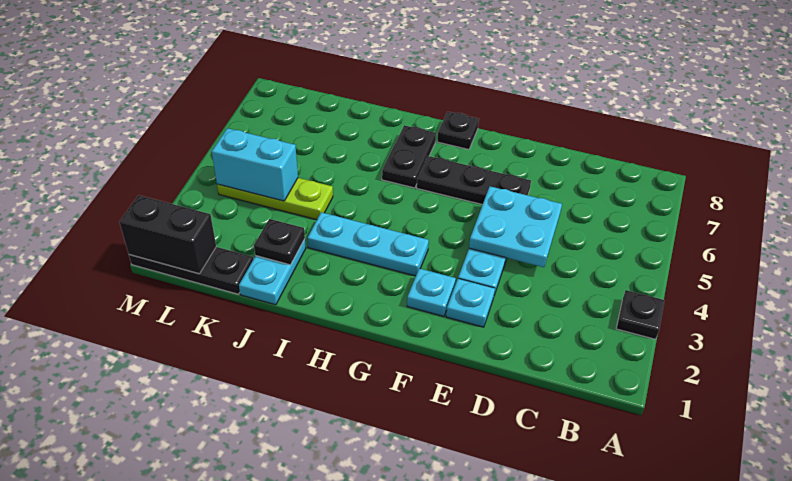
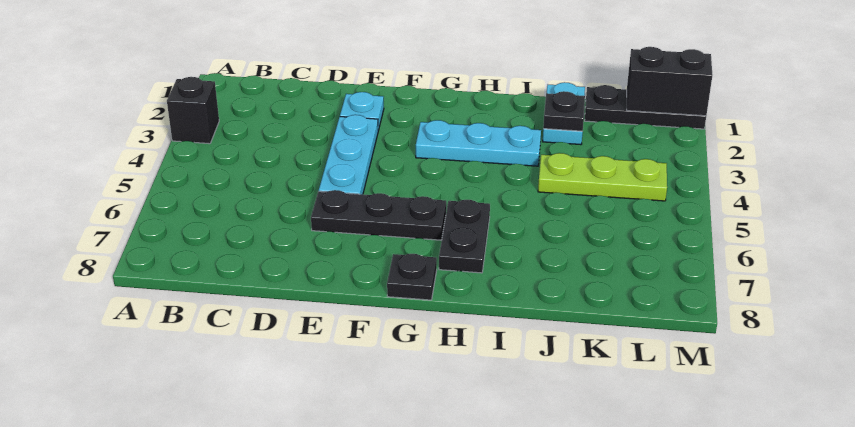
black plate A3 level 1 -> black brick A3 level 1
cyan plate D4:E5 level 2 -> none
cyan plate F2 level 1 -> none
cyan brick K4:L4 level 2 -> none

